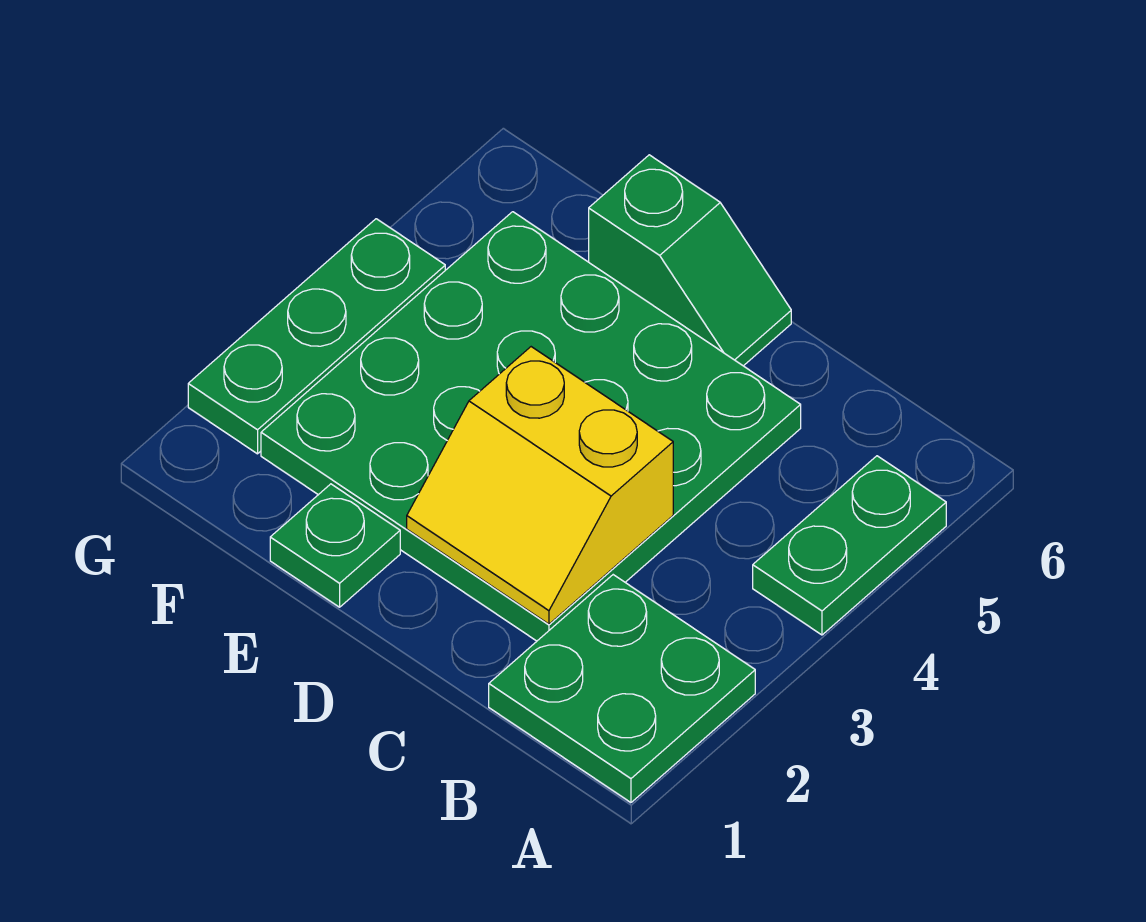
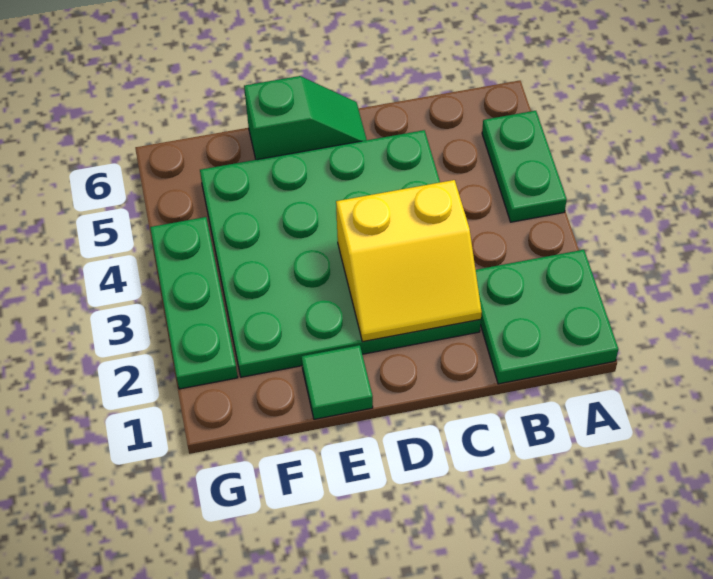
green plate E1 level 1 -> green tile E1 level 1

